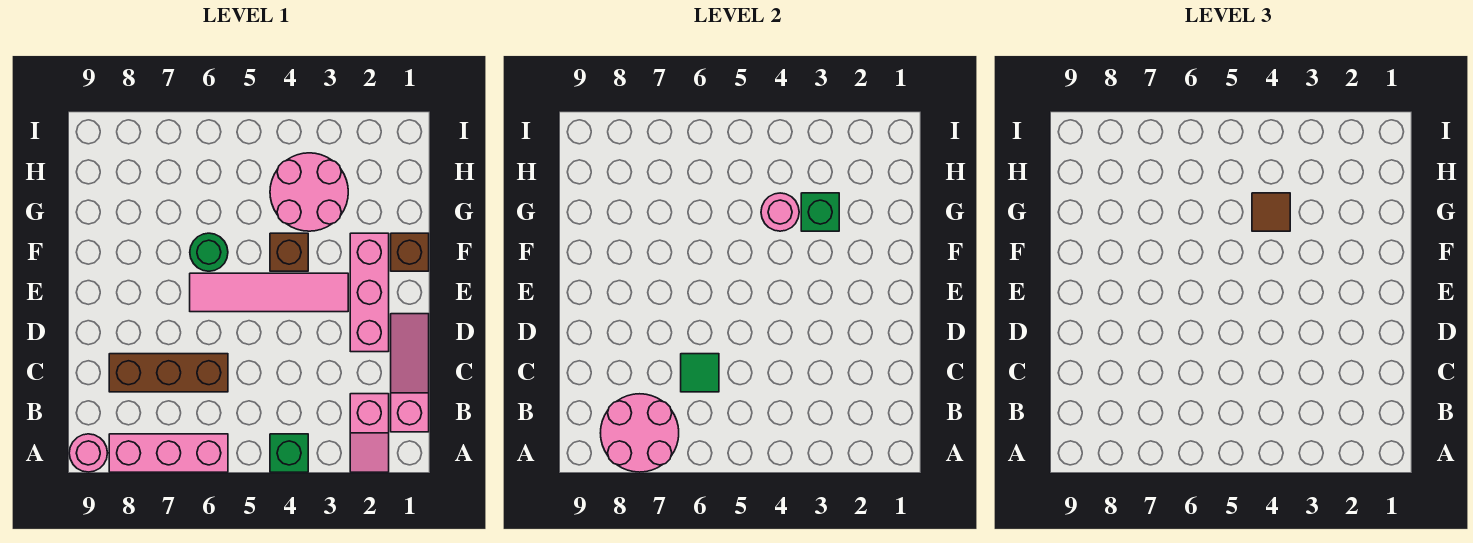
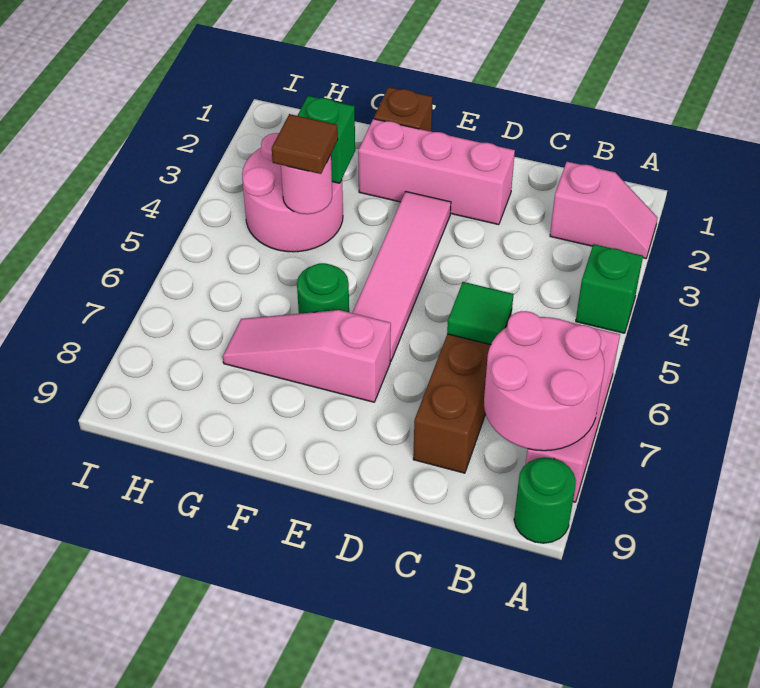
pink round brick A9 level 1 -> green round brick A9 level 1
pink slope B1:D1 level 1 top B -> pink slope E7:G7 level 1 top E
brown brick F4 level 1 -> none

